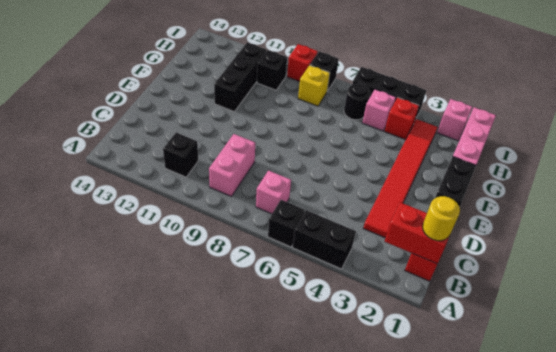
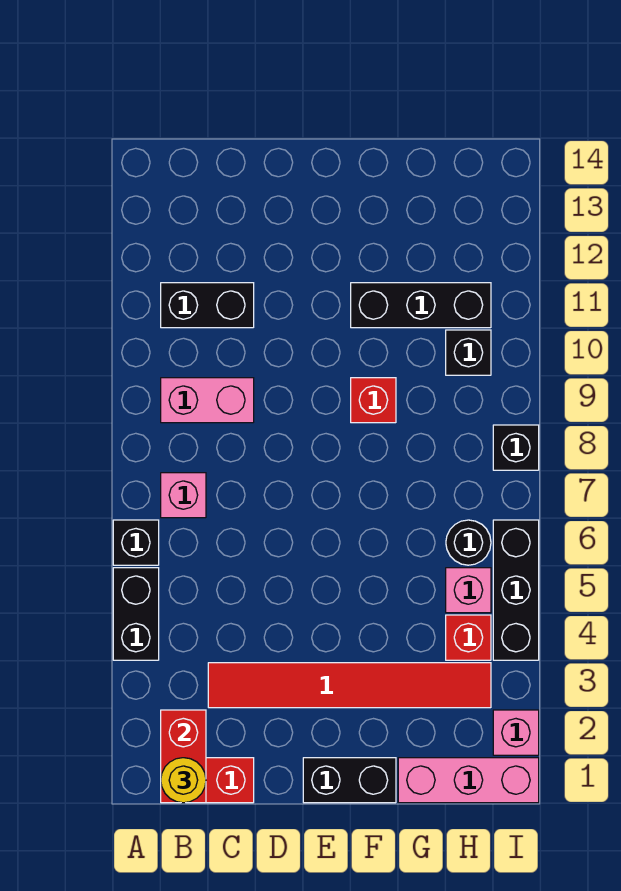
black brick B11 level 1 -> black brick B11:C11 level 1
yellow brick H8 level 1 -> none
red brick I9 level 1 -> red brick F9 level 1

